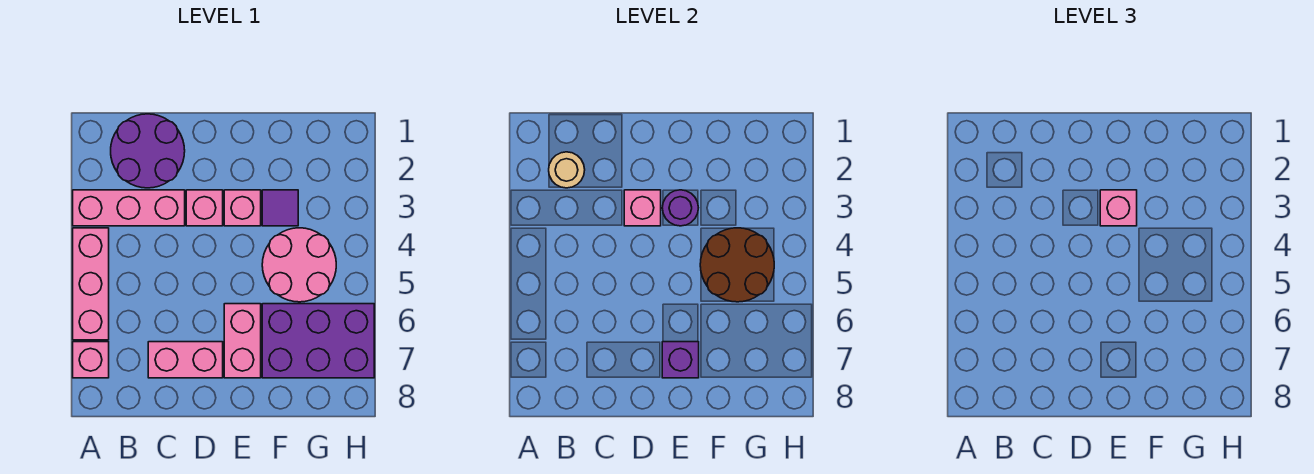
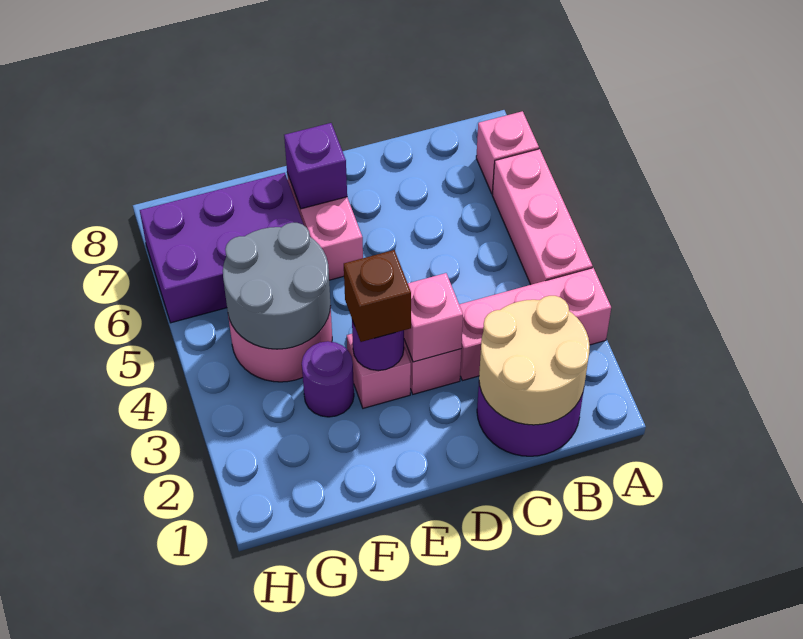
tan round brick B2 level 2 -> tan round brick B1:C2 level 2
pink brick C7:D7 level 1 -> none
pink brick E3 level 3 -> brown brick E3 level 3
purple tile F3 level 1 -> purple round brick F3 level 1
brown round brick F4:G5 level 2 -> grey round brick F4:G5 level 2

